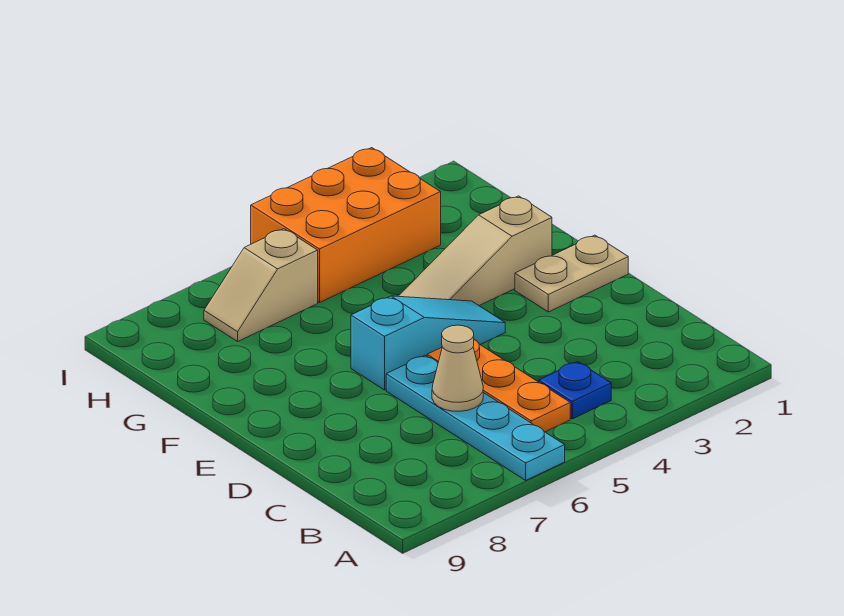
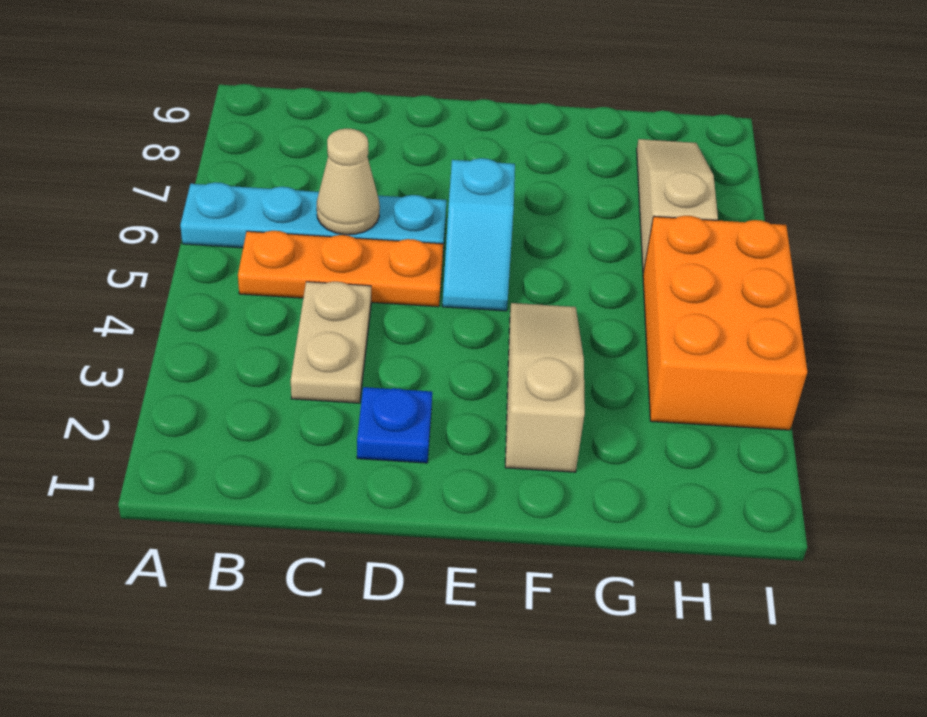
blue plate B4 level 1 -> blue plate D2 level 1
tan plate E1:E2 level 1 -> tan plate C3:C4 level 1
cyan slope E4:E6 level 1 top 6 -> cyan slope E5:E6 level 1 top 6
tan slope H6:H7 level 1 top 6 -> tan slope H6:H8 level 1 top 6

